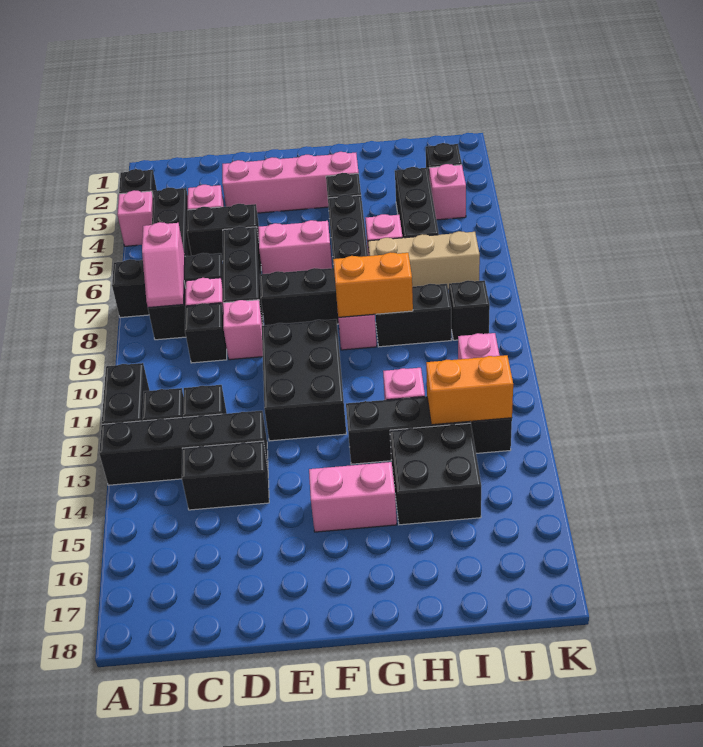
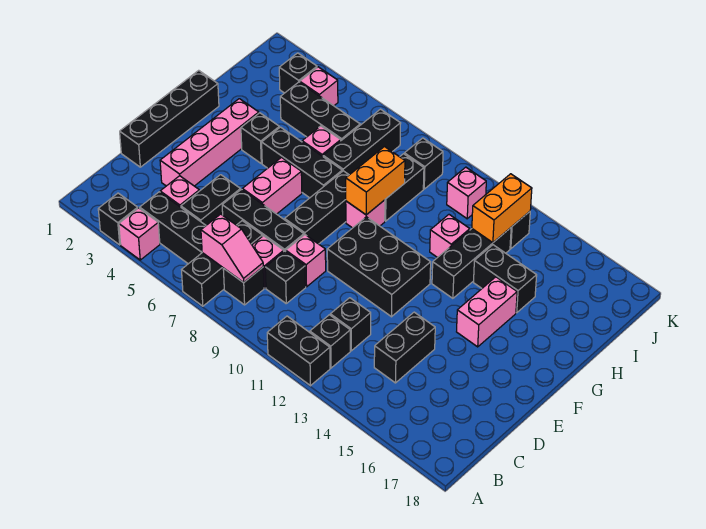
black brick A13:D13 level 1 -> black brick D1:G1 level 1
tan brick H7:J7 level 1 -> black brick H7:J7 level 1
black brick H14:I15 level 1 -> black brick H14:H15 level 1

